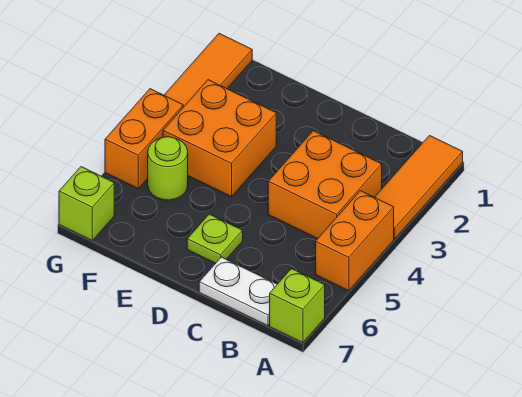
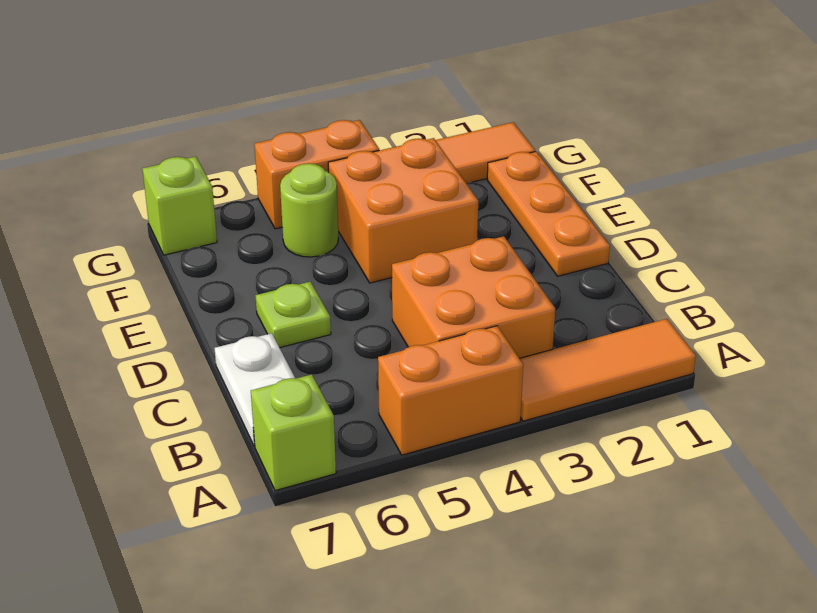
none -> orange plate D1:F1 level 1

